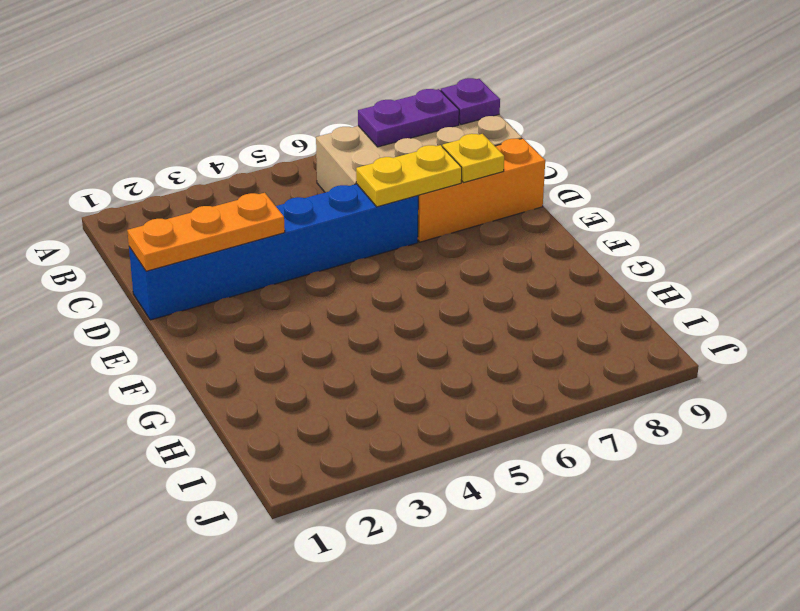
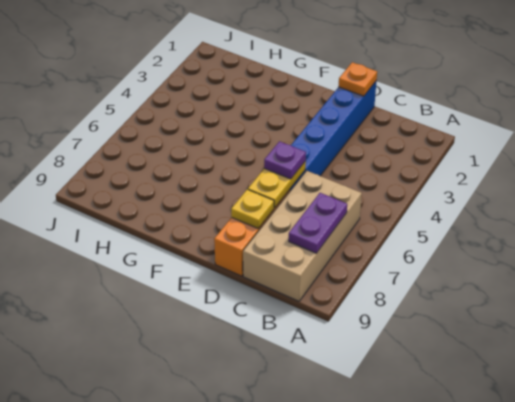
purple plate B9 level 2 -> purple plate D6 level 3
orange plate D1:D3 level 2 -> orange plate D1 level 2

